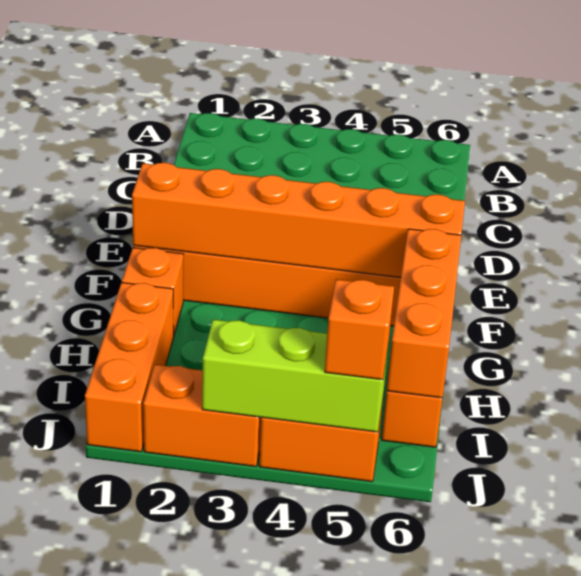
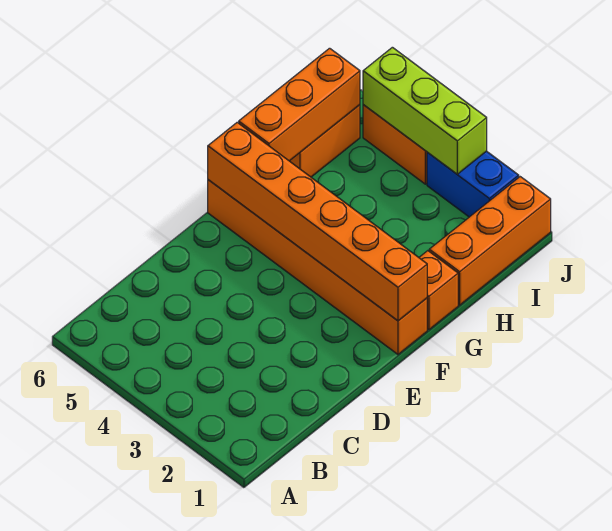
orange brick J2:J3 level 1 -> blue brick J2:J3 level 1
orange brick J5 level 3 -> none

